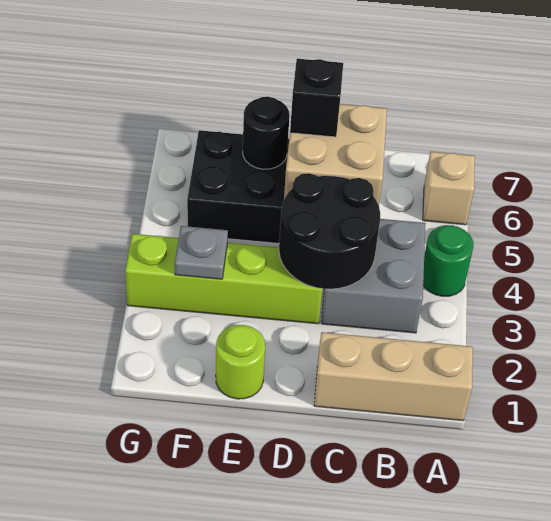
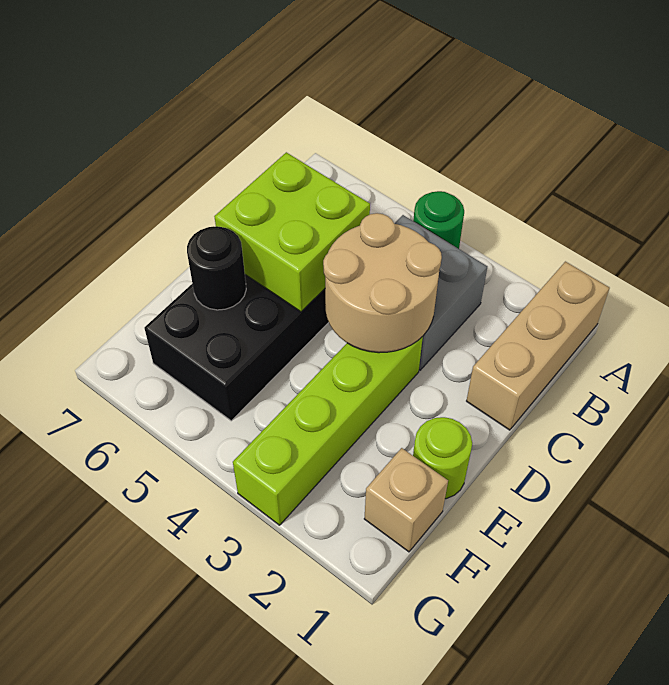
tan brick A6 level 1 -> tan brick F1 level 1
black round brick C3:D4 level 2 -> tan round brick C3:D4 level 2
tan brick C5:D6 level 2 -> lime brick C5:D6 level 2
black brick D6 level 3 -> none
grey plate F3 level 2 -> none

